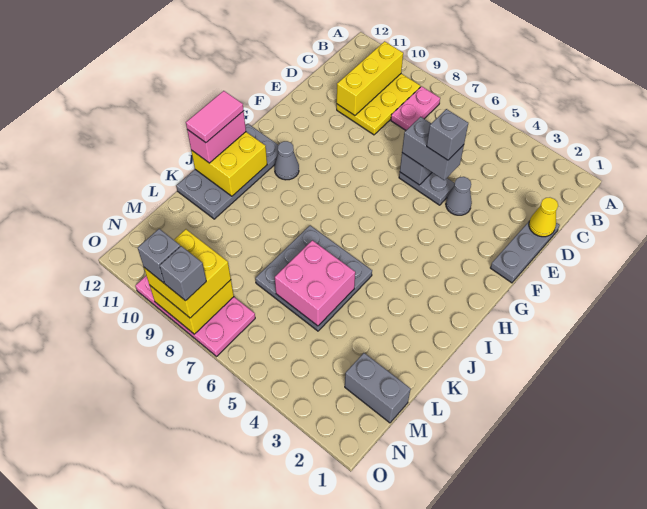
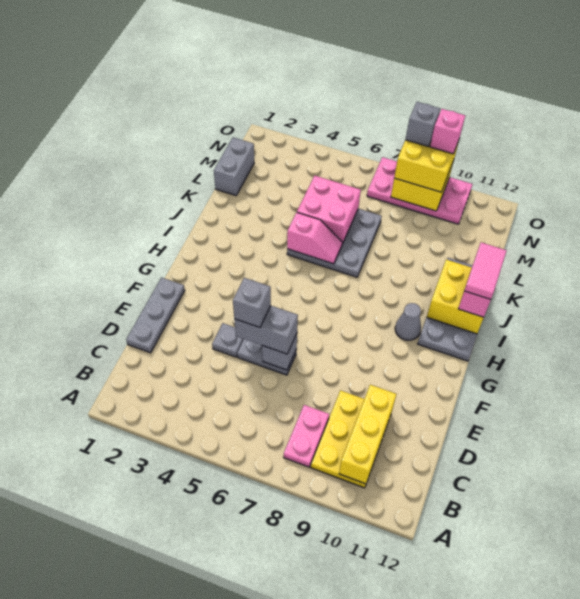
yellow cone D1 level 2 -> none
grey cone E4 level 1 -> grey plate E4 level 1
none -> pink slope J5:J6 level 2 top 5
grey brick M1:M2 level 1 -> grey brick L1:M1 level 1
grey brick O9 level 4 -> pink brick O9 level 4

